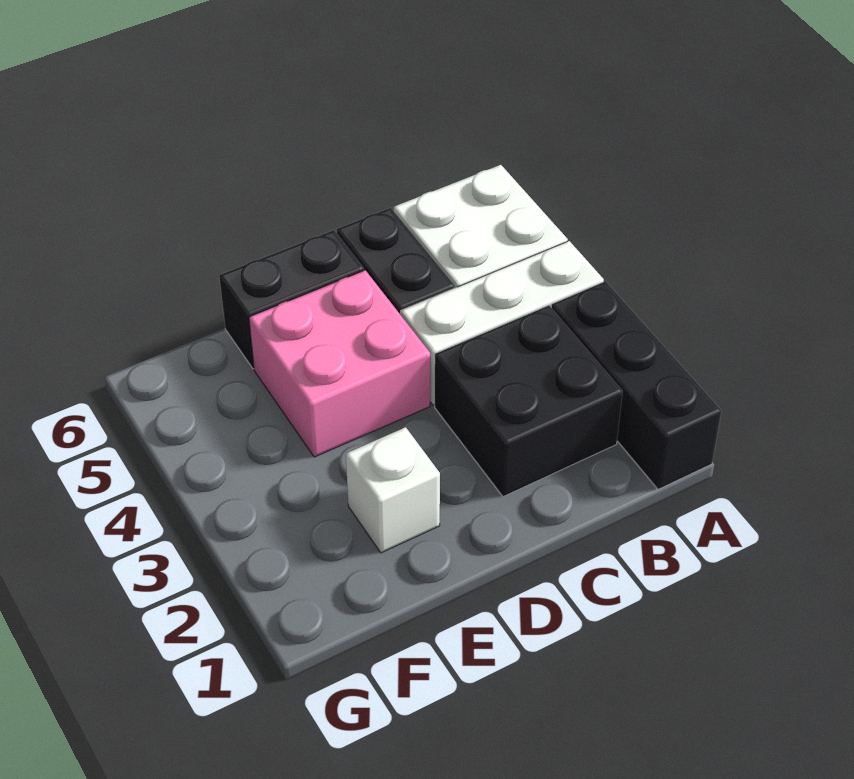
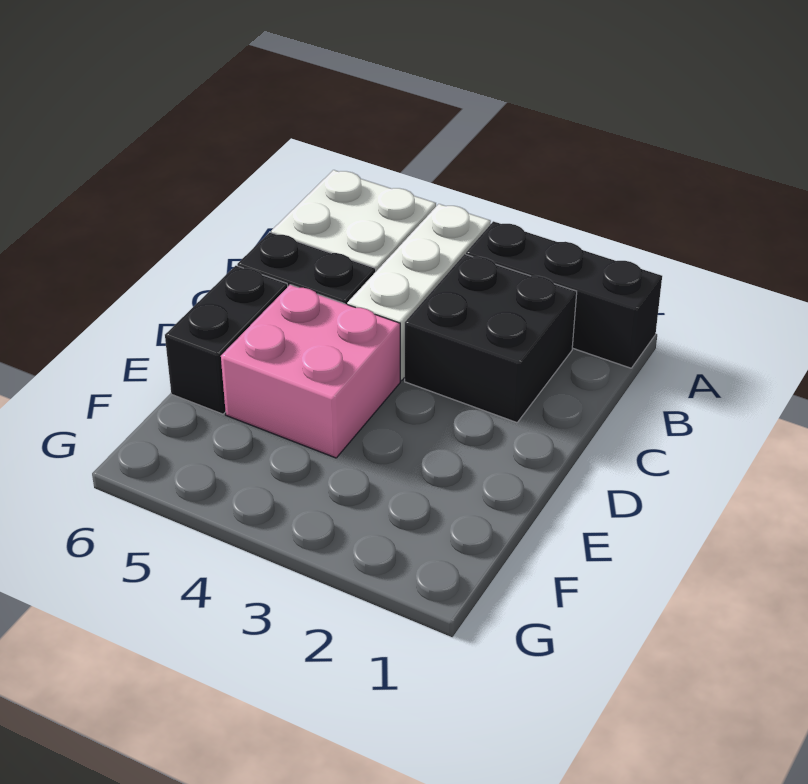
white brick E2 level 1 -> none

